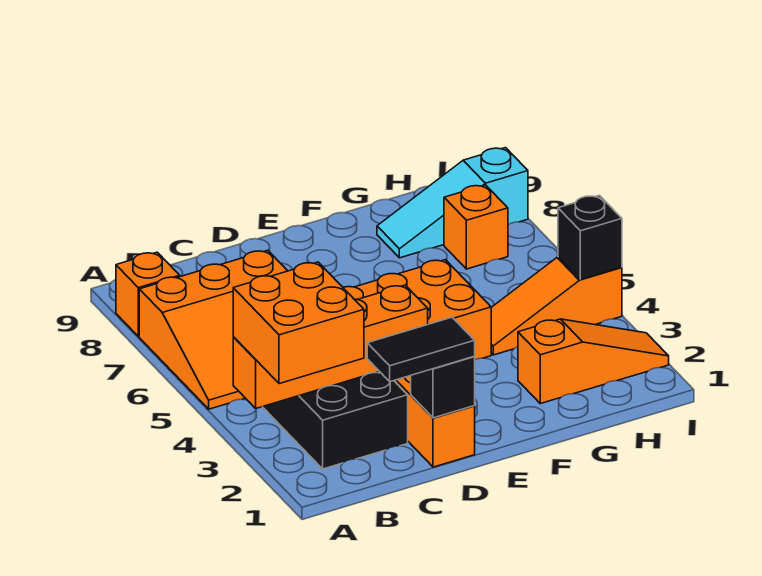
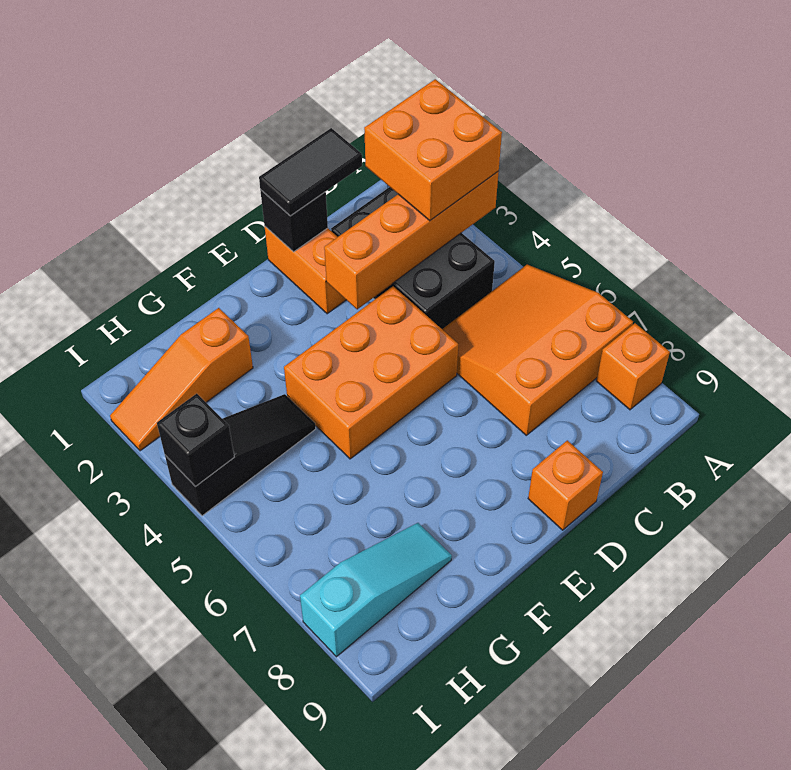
orange slope G4:I4 level 1 top I -> black slope G4:I4 level 1 top I
orange brick H7 level 1 -> orange brick D9 level 1

